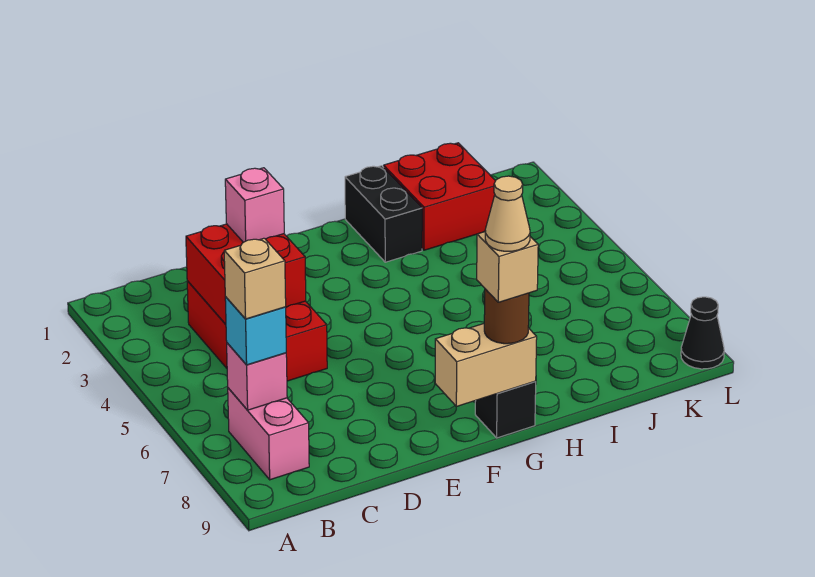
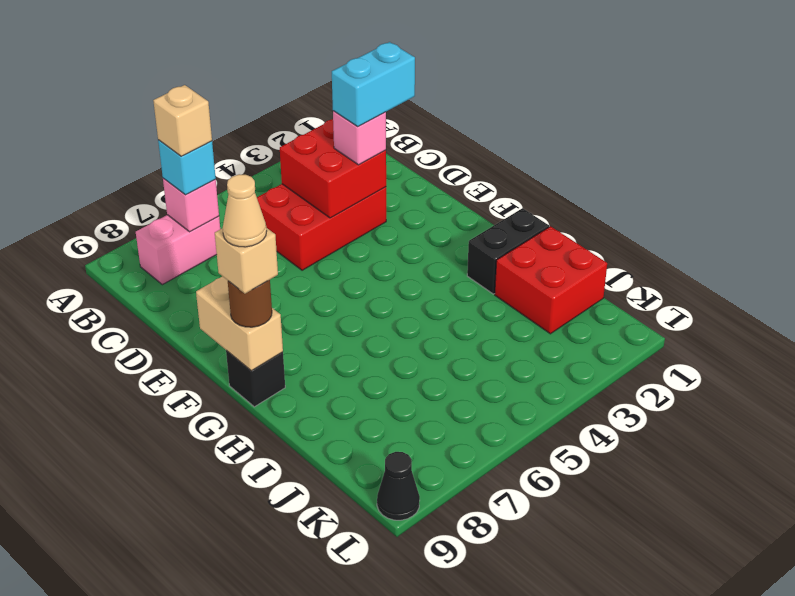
none -> cyan brick D2:D3 level 4

